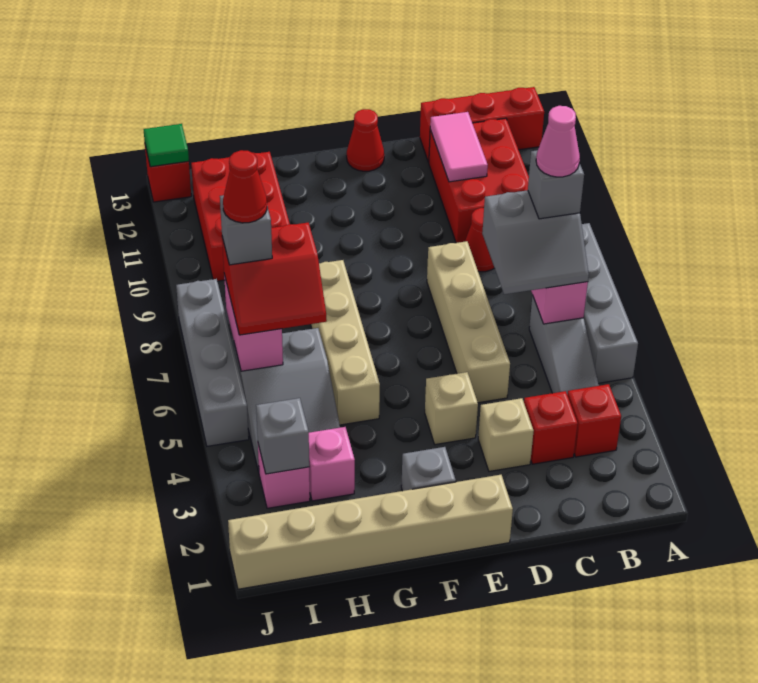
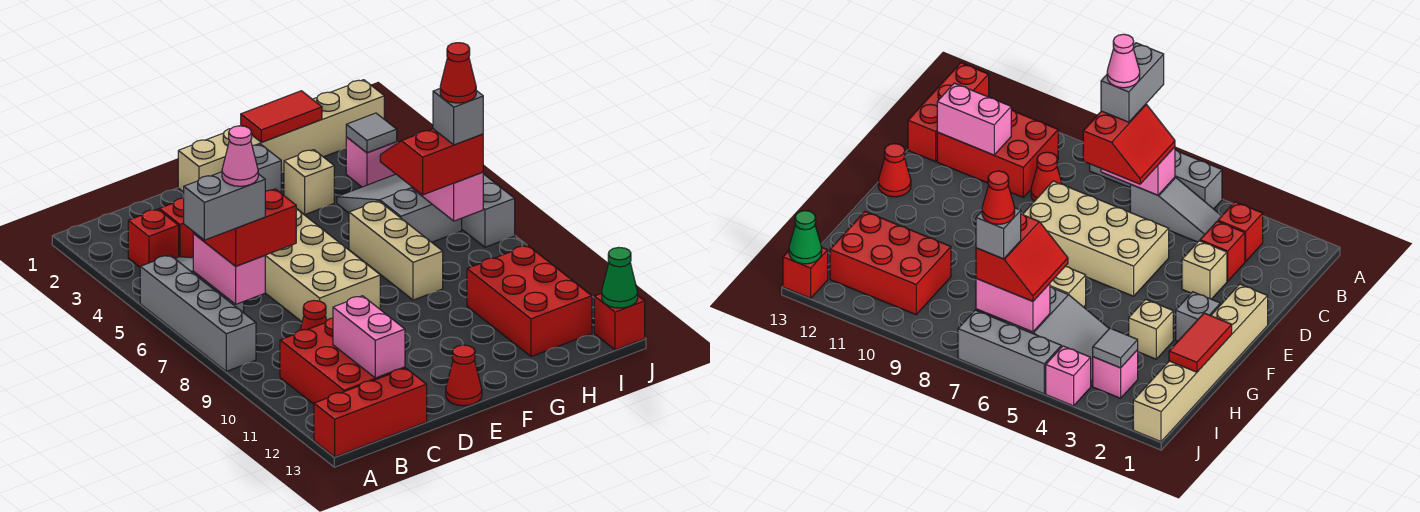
grey slope B6:C7 level 3 top 7 -> red slope B6:C7 level 3 top 7
grey brick B7 level 4 -> grey brick A7:B7 level 4
pink tile C11:C12 level 2 -> pink brick C11:C12 level 2
tan brick D5:D8 level 1 -> tan brick D5:E8 level 1
tan brick E4 level 1 -> tan brick G3 level 1
none -> red tile G1:H1 level 2
tan brick G5:G8 level 1 -> tan brick G6:G8 level 1
pink brick H3 level 1 -> pink brick J4 level 1
grey brick I3 level 2 -> grey tile I3 level 2
grey brick J5:J8 level 1 -> grey brick J5:J7 level 1
green tile J13 level 2 -> green cone J13 level 2

